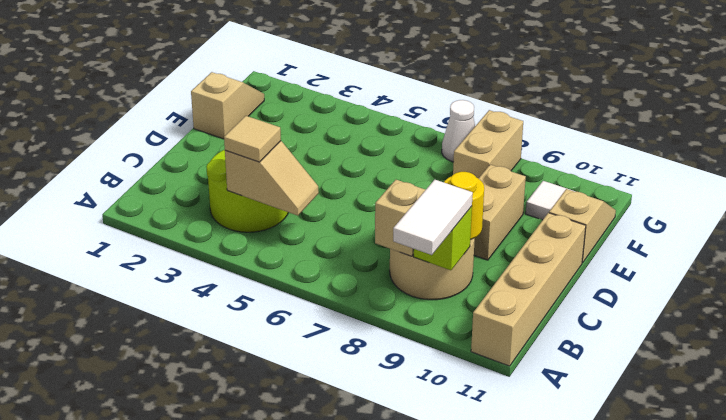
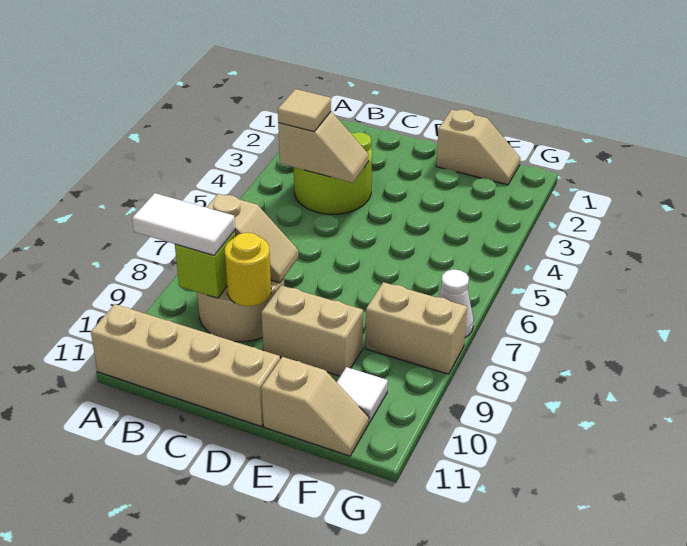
tan slope B4:B5 level 2 top 4 -> tan slope B4:C4 level 2 top B

